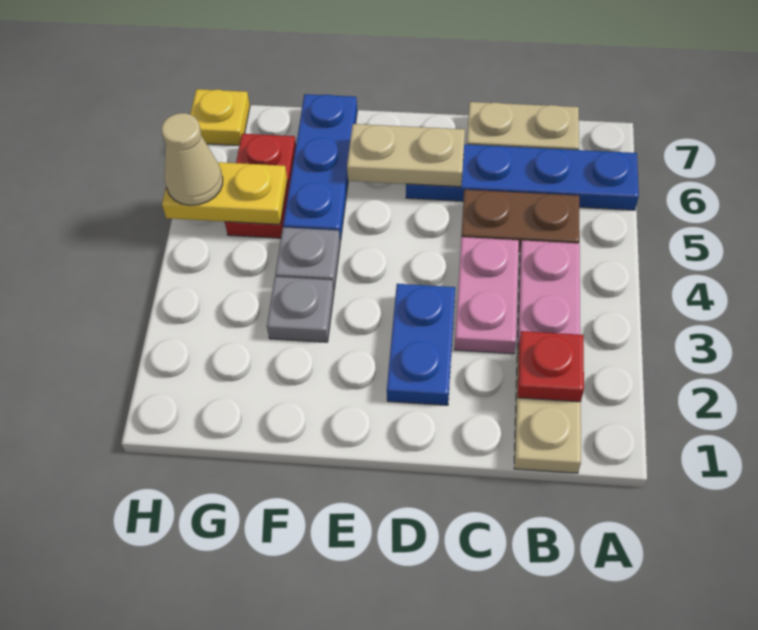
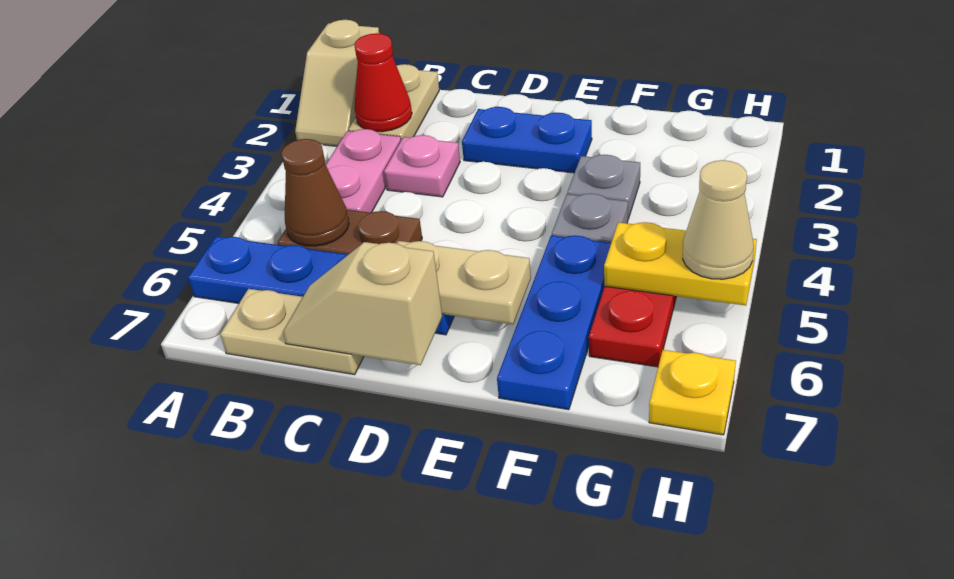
none -> tan slope A1:A2 level 1 top 1
red plate B2 level 2 -> red cone B2 level 2
none -> brown cone B5 level 2
pink plate C3:C4 level 1 -> pink plate C3 level 1
none -> tan slope C7:D7 level 2 top D
blue plate D2:D3 level 1 -> blue plate D2:E2 level 1

